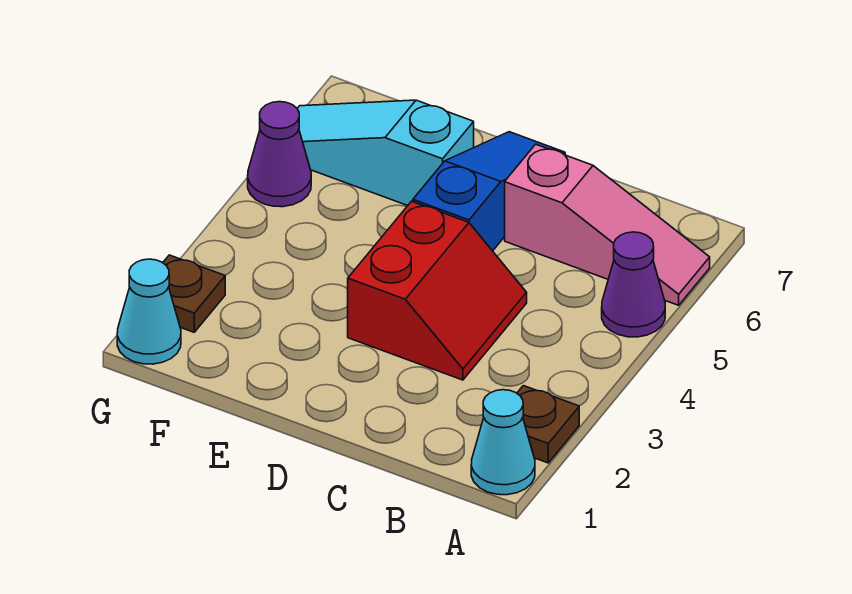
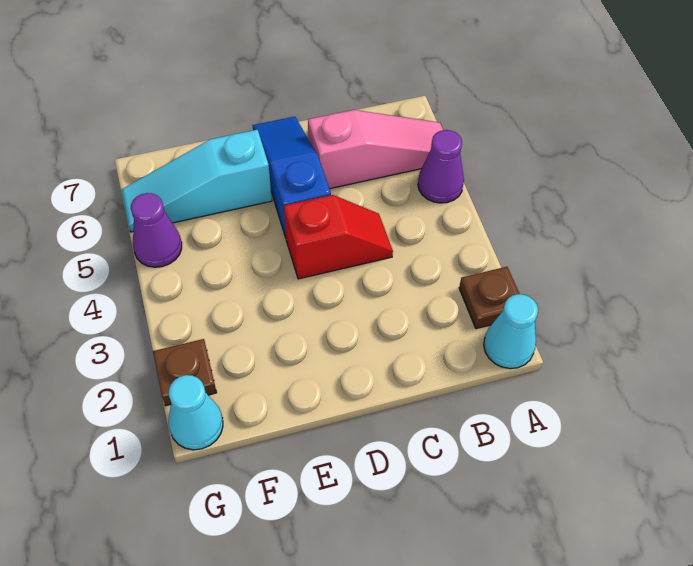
red slope C3:D4 level 1 top D -> red slope C4:D4 level 1 top D

